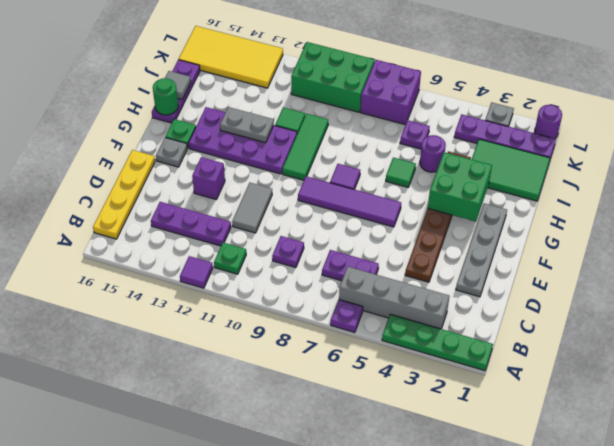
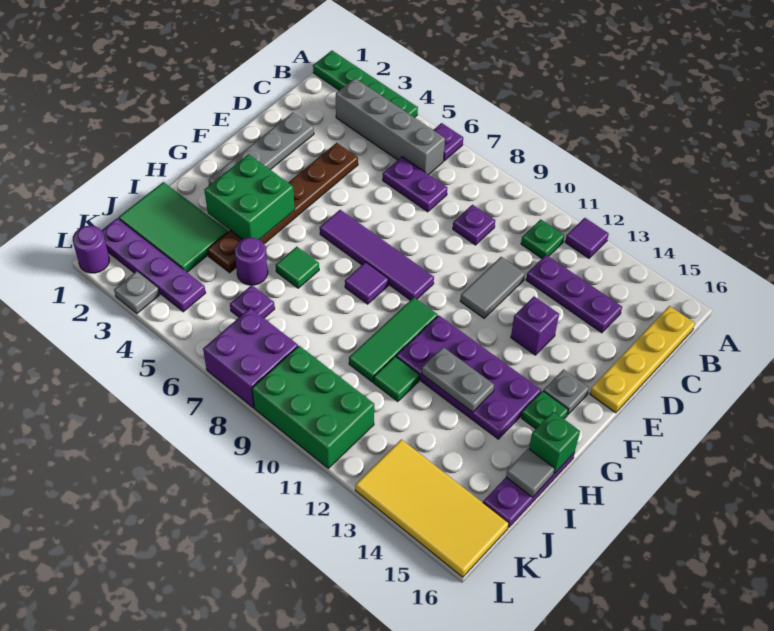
green round brick H16 level 2 -> green brick H16 level 2

